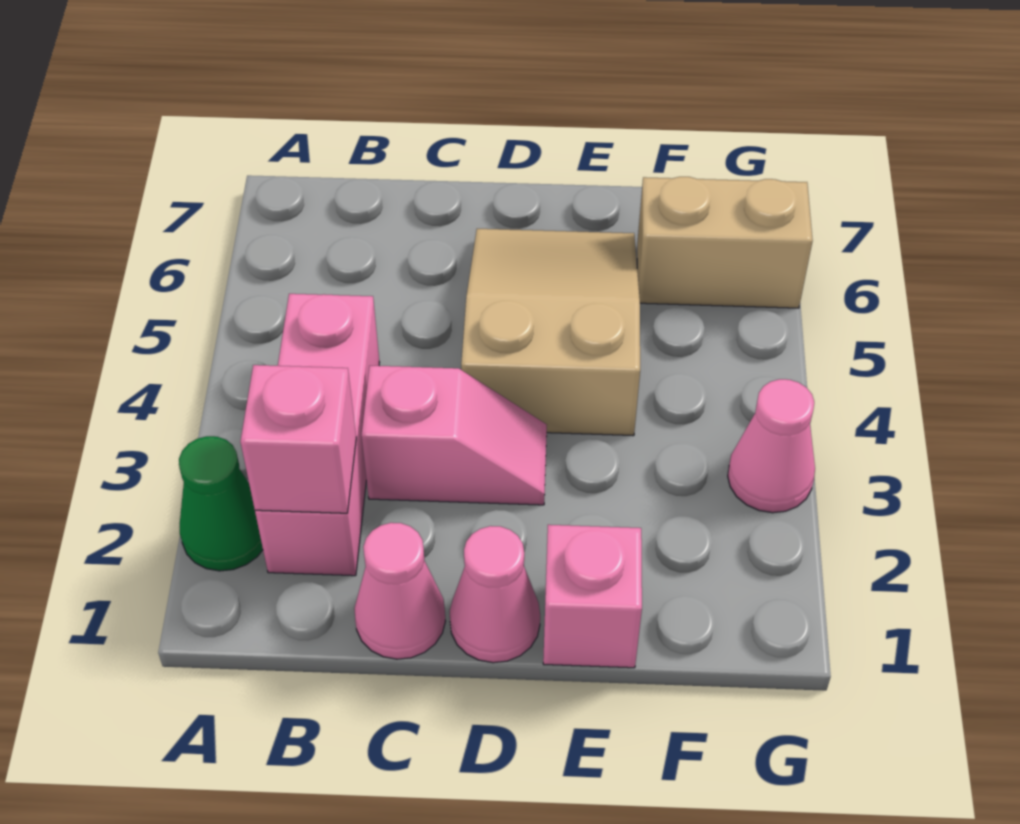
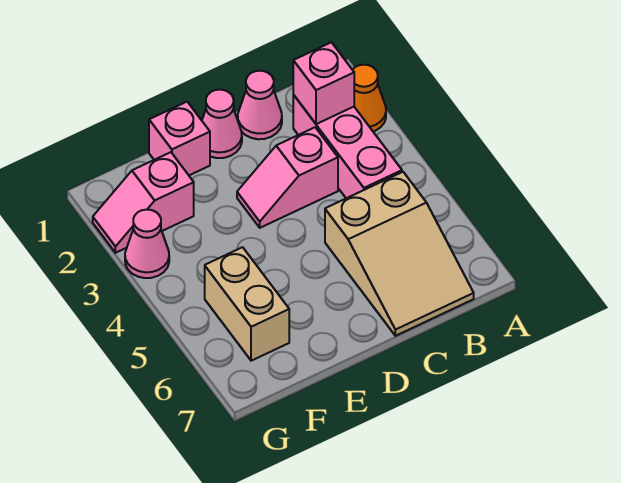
green cone A2 level 1 -> orange cone A2 level 1
tan slope D4:E6 level 1 top 4 -> tan slope B5:C7 level 1 top 5
none -> pink slope F2:G2 level 1 top F
tan brick F6:G6 level 1 -> tan brick F5:F6 level 1

